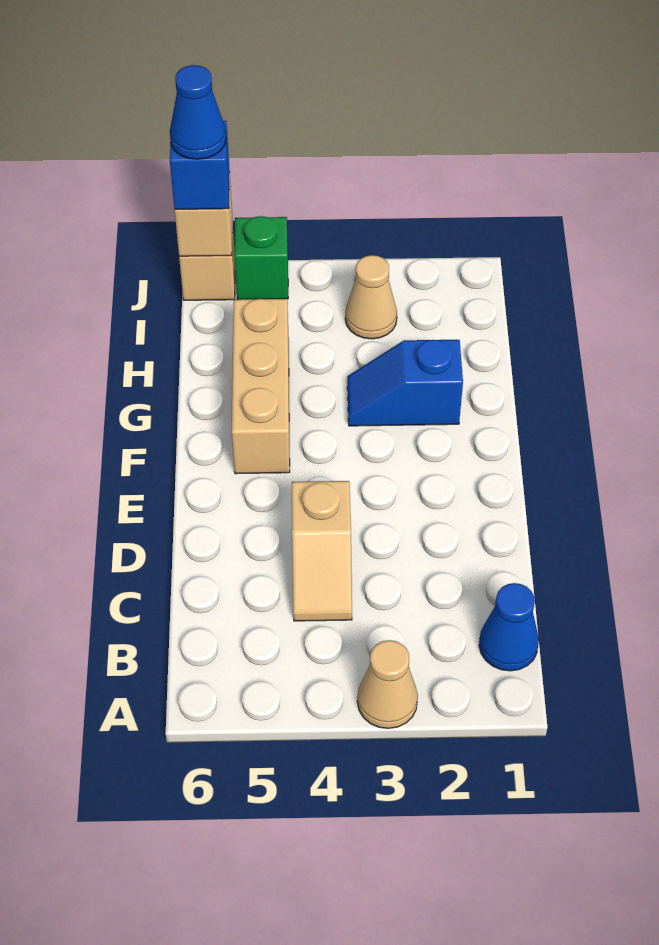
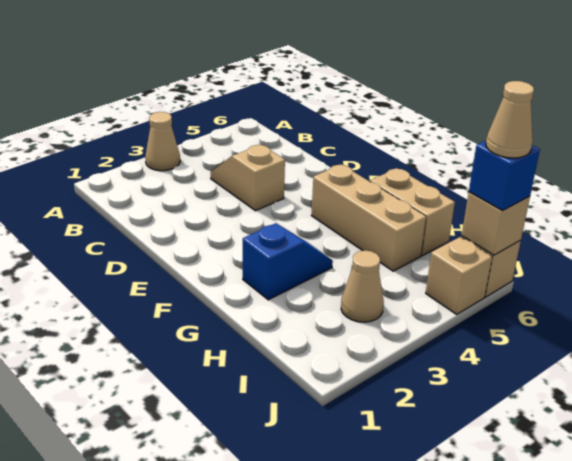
blue cone B1 level 1 -> none
none -> tan brick G6:H6 level 1
green brick J5 level 1 -> tan brick J5 level 1
blue cone J6 level 4 -> tan cone J6 level 4

